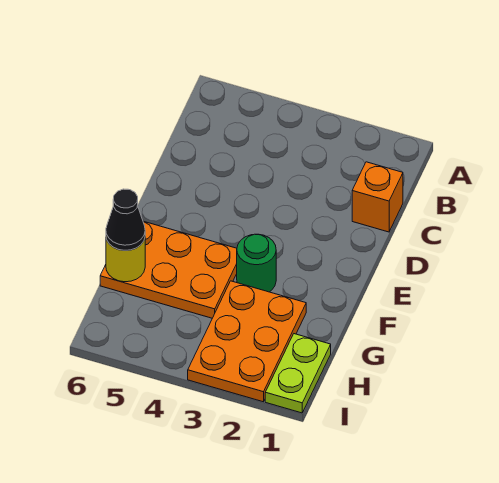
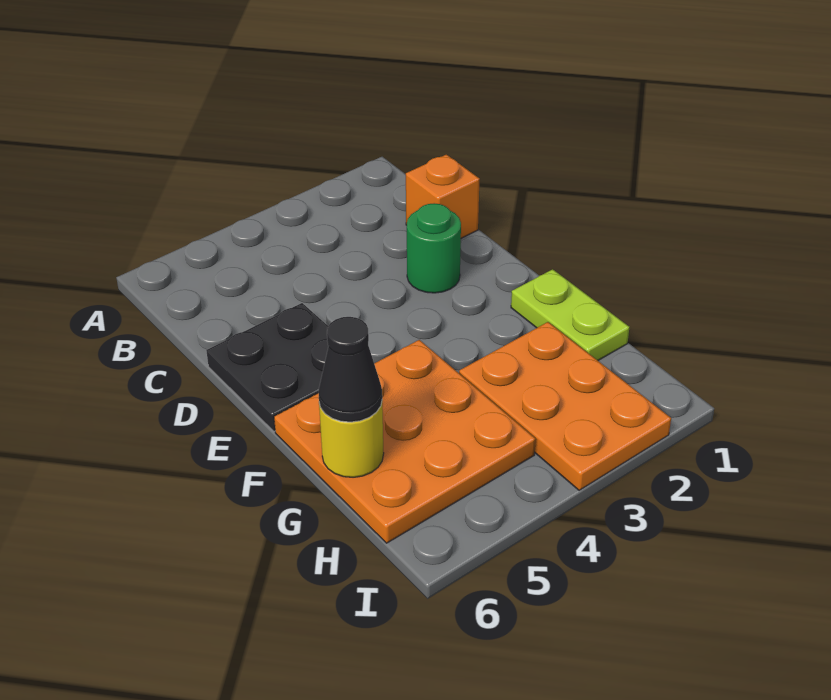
none -> black plate D5:E6 level 1
green round brick F3 level 1 -> green round brick D2 level 1
orange plate F4:G6 level 1 -> orange plate F4:H6 level 1
lime plate H1:I1 level 1 -> lime plate F1:G1 level 1

